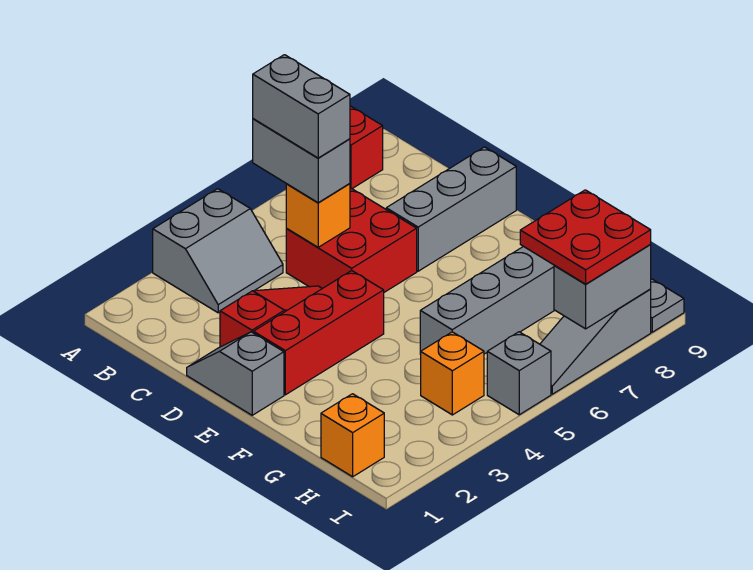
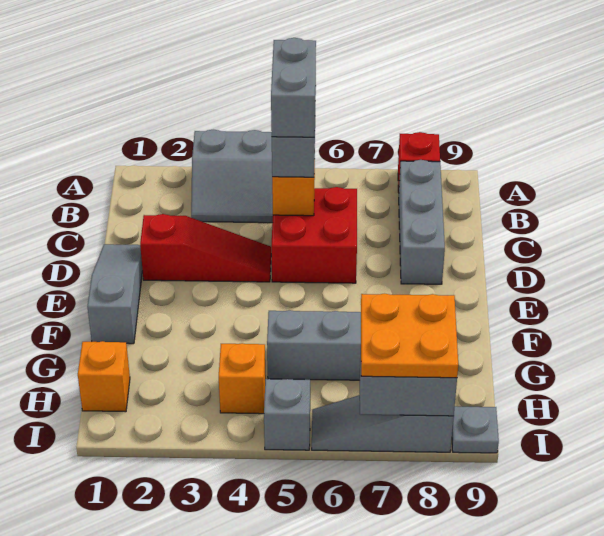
grey slope D1:E1 level 1 top E -> grey slope D1:F1 level 1 top F
grey brick D7:D9 level 1 -> grey brick B8:D8 level 1
red brick E2:E4 level 1 -> none
red plate H7:I8 level 3 -> orange plate H7:I8 level 3

